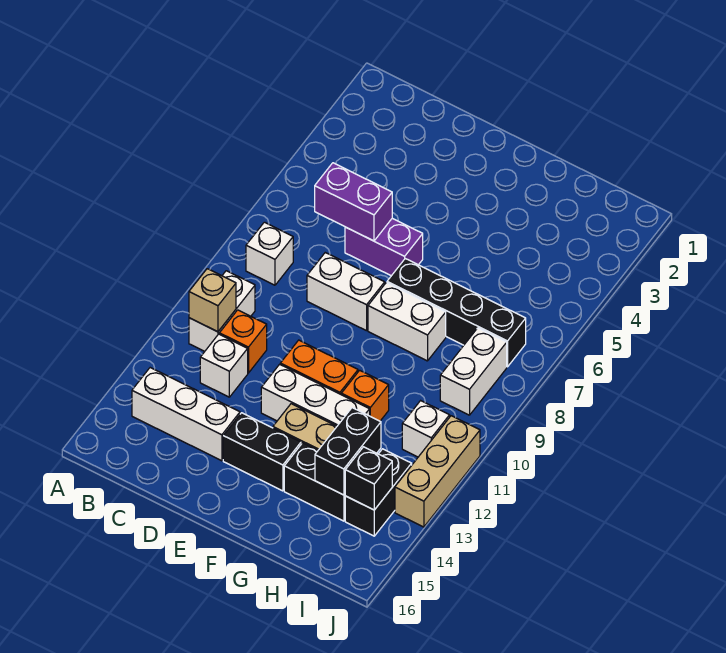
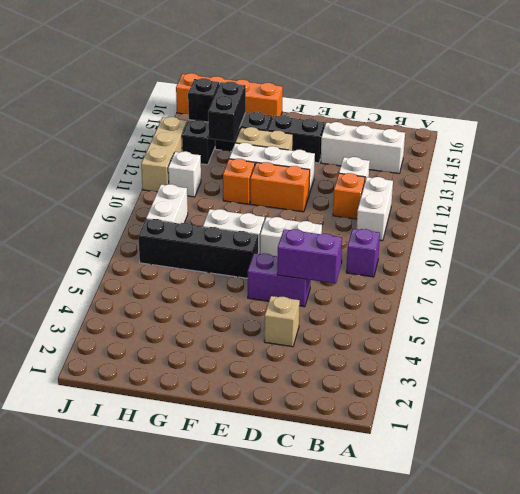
white brick B8 level 1 -> purple brick B8 level 1
tan brick B11 level 2 -> tan brick D4 level 1
none -> orange brick G16:J16 level 1

